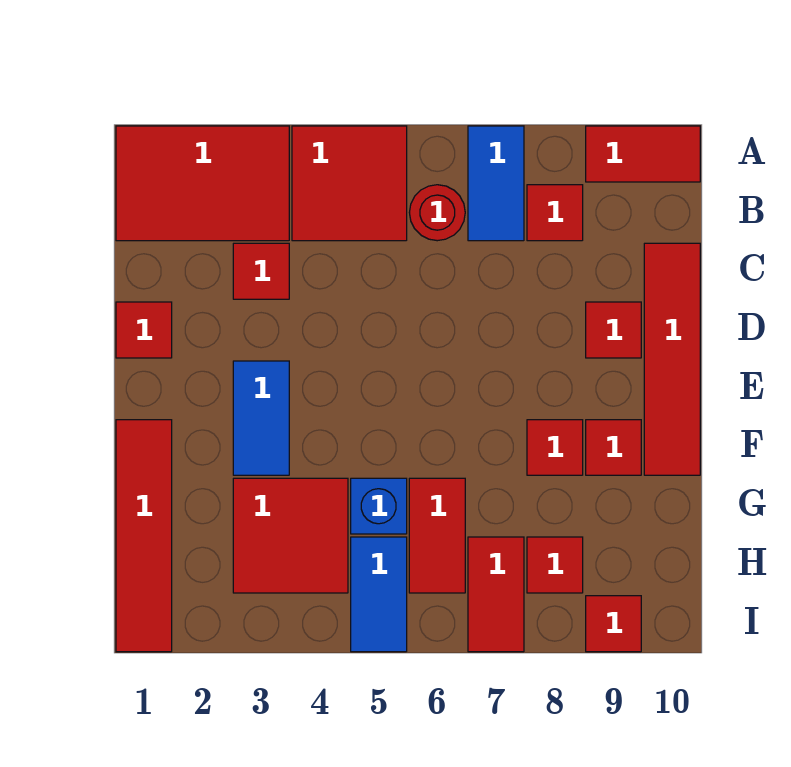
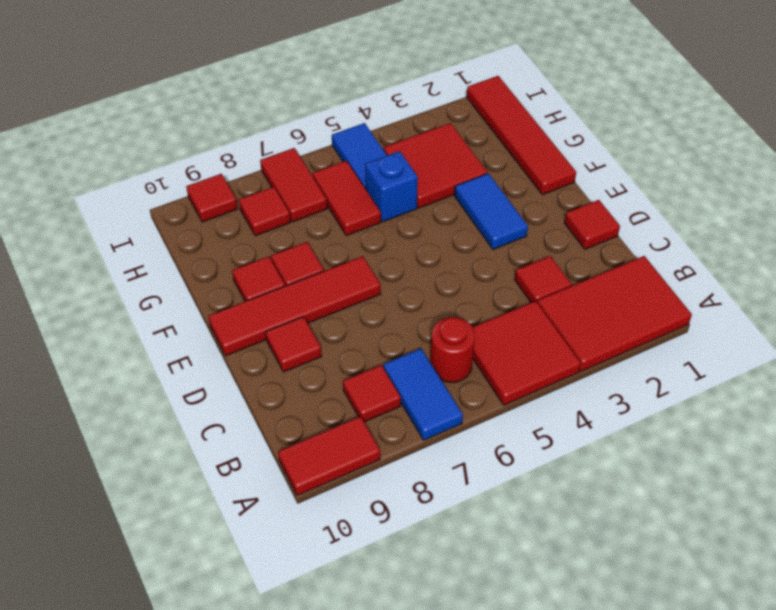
red tile C10:F10 level 1 -> red tile E7:E10 level 1

